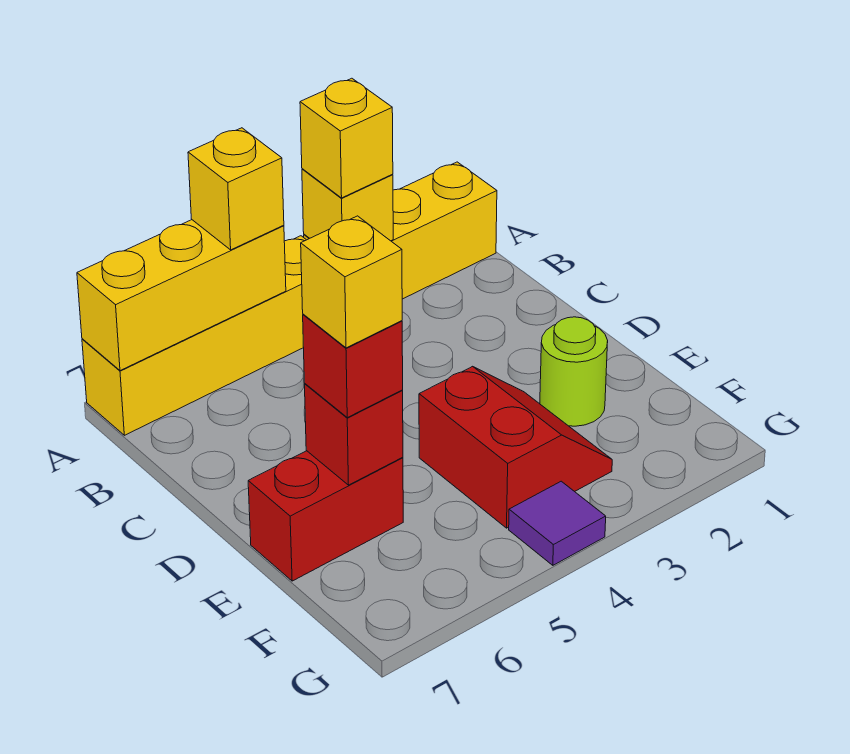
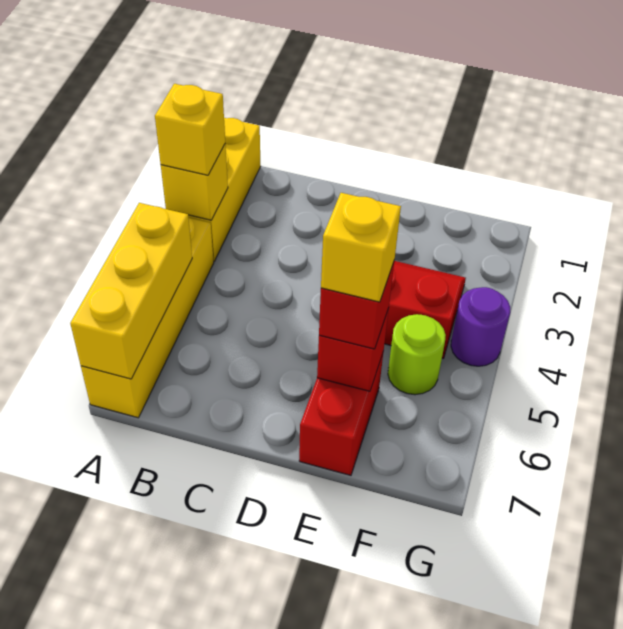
yellow brick A5 level 3 -> none
lime round brick E2 level 1 -> lime round brick F5 level 1
purple tile G4 level 1 -> purple round brick G4 level 1

